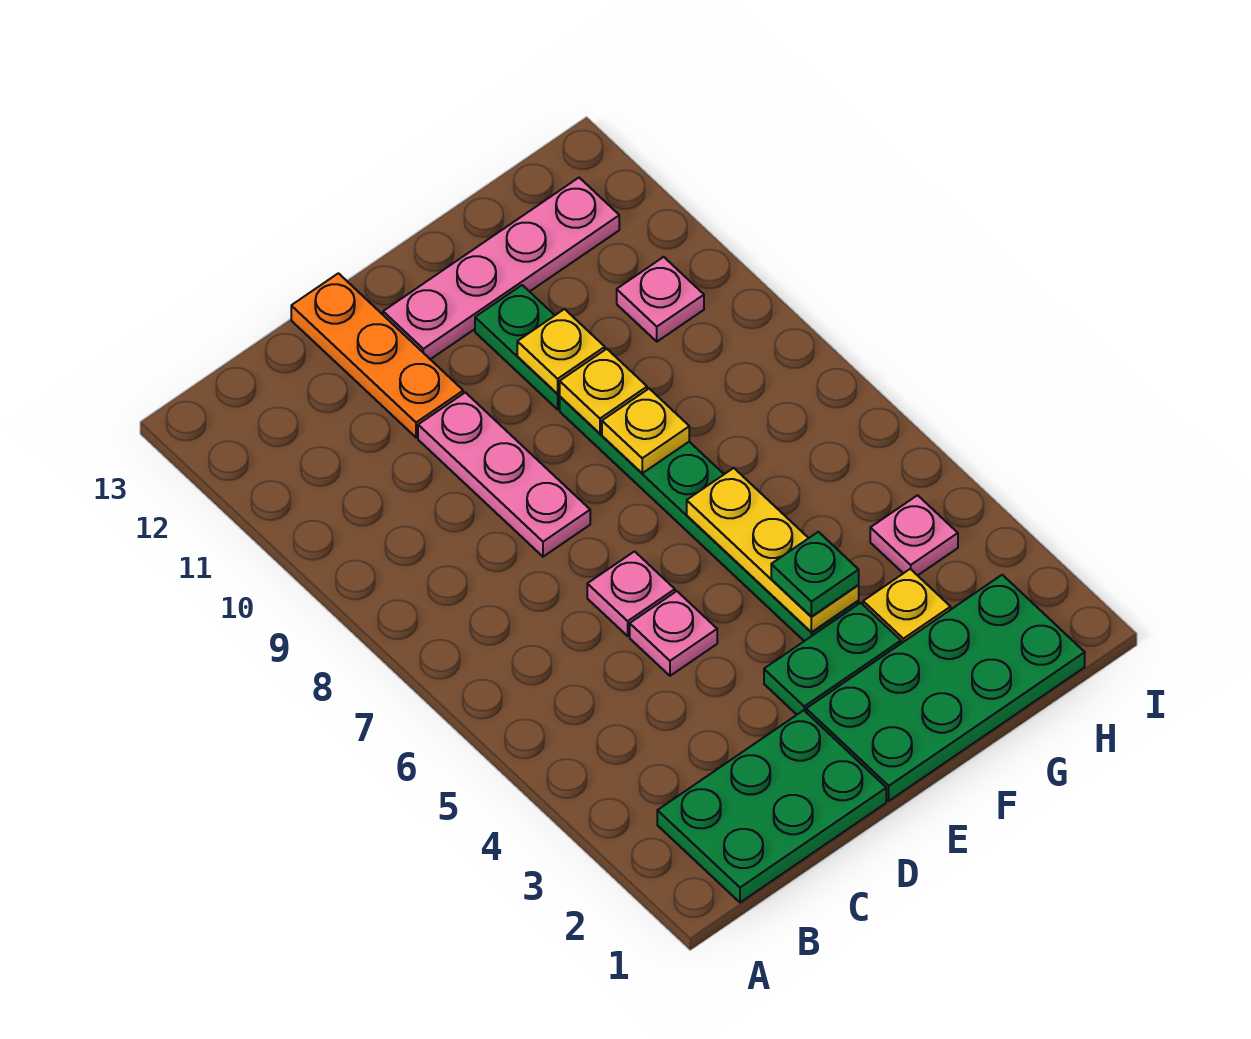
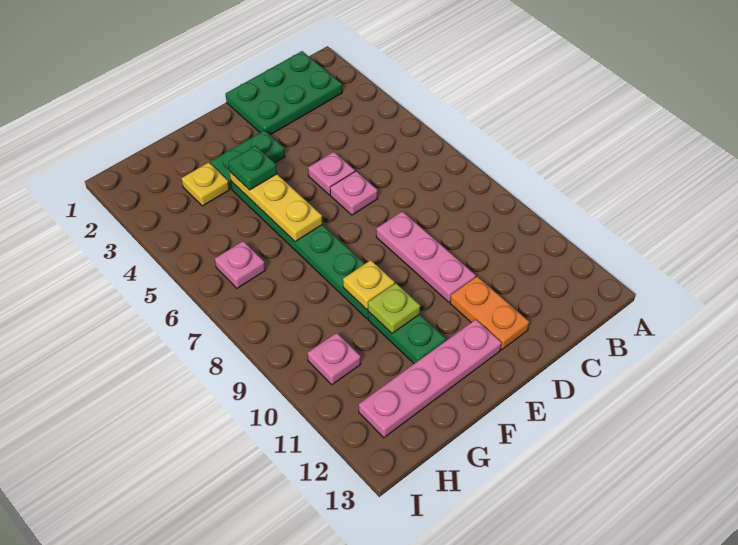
orange plate D11:D13 level 1 -> orange plate D11:D12 level 1
green plate E1:H2 level 1 -> none
yellow plate F8 level 2 -> none
yellow plate F10 level 2 -> lime plate F10 level 2
pink plate H4 level 1 -> pink plate H6 level 1

